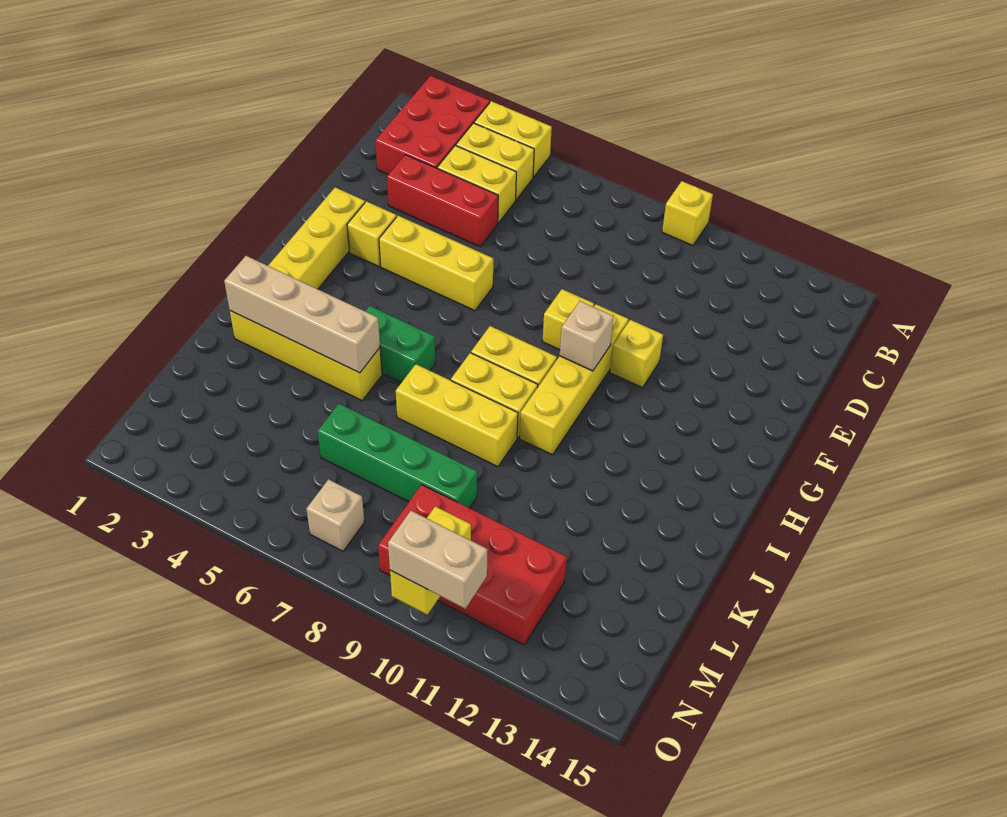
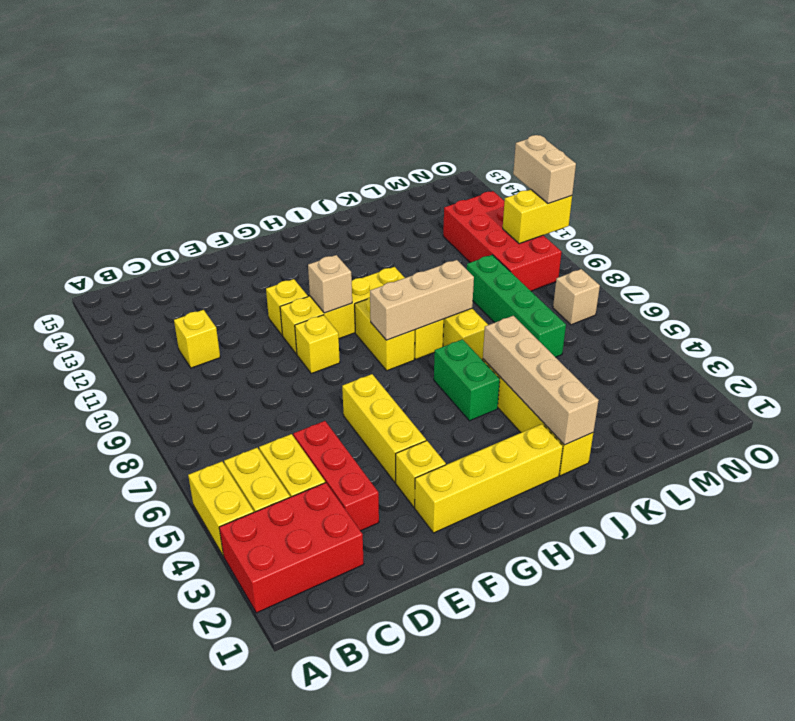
yellow brick A10 level 1 -> yellow brick C11 level 1
none -> tan brick H8:J8 level 2

